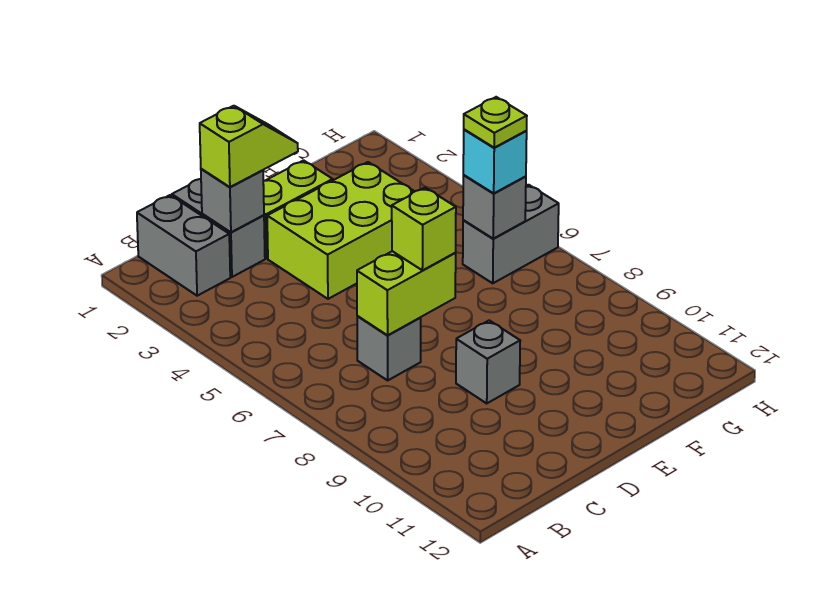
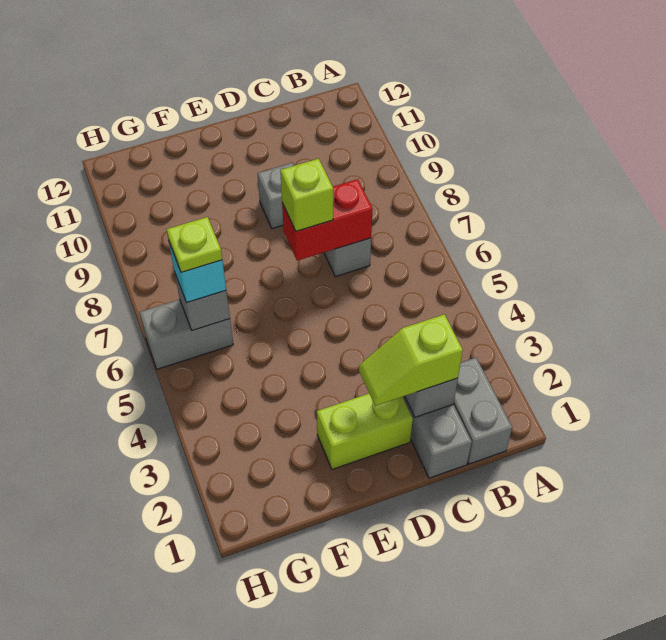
lime brick C7:D7 level 2 -> red brick C7:D7 level 2
lime brick D3:F4 level 1 -> none

